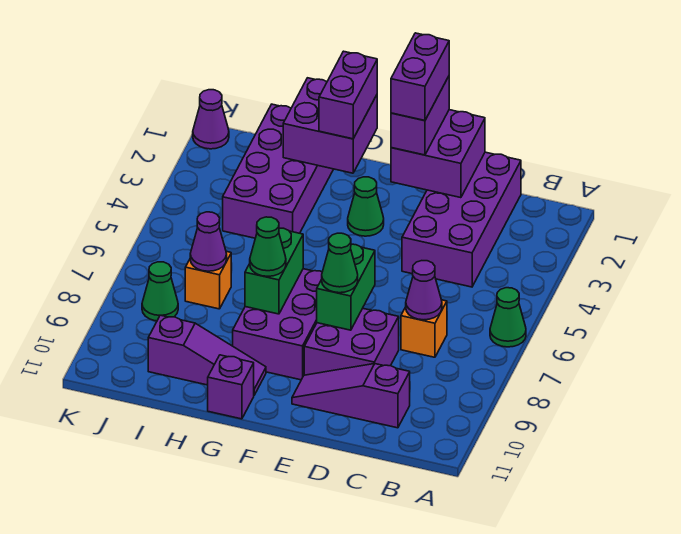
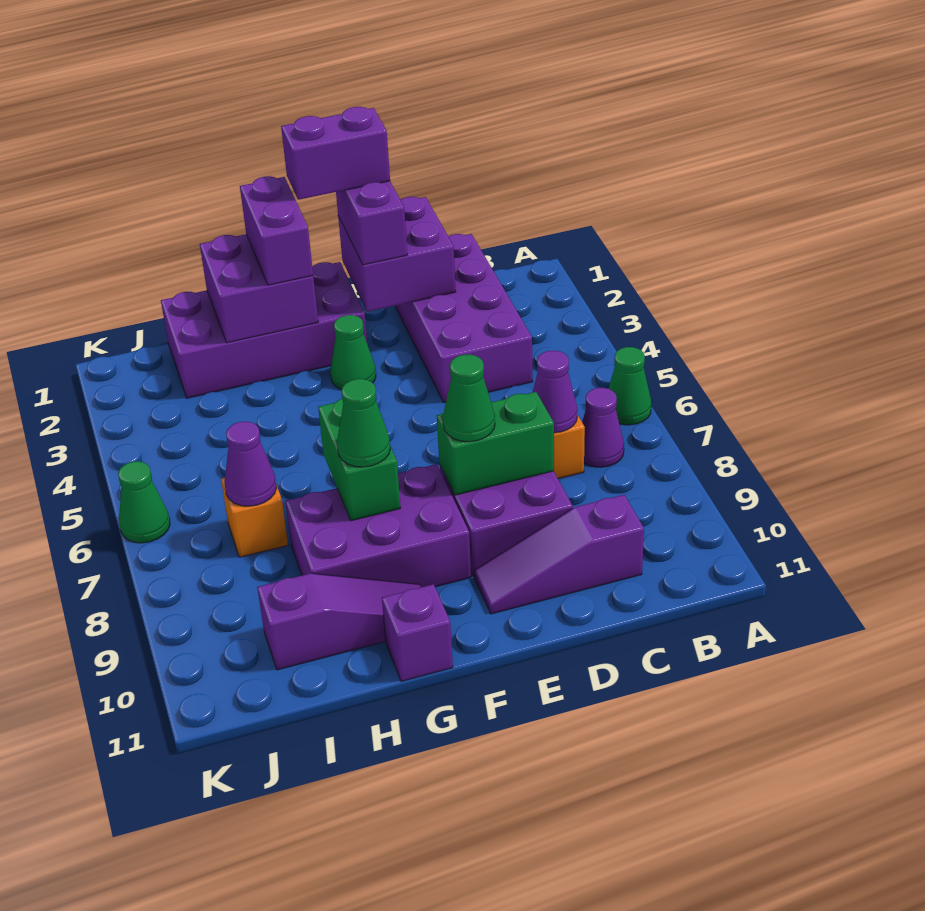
purple brick E1:E2 level 4 -> purple brick E1:F1 level 4
green brick E7:E8 level 2 -> green brick D8:E8 level 2
purple brick F7:G9 level 1 -> purple brick F8:H9 level 1
purple brick H1:I4 level 1 -> purple brick F1:I2 level 1
green cone J8 level 1 -> green cone K6 level 1
purple cone K1 level 1 -> purple cone B7 level 1

